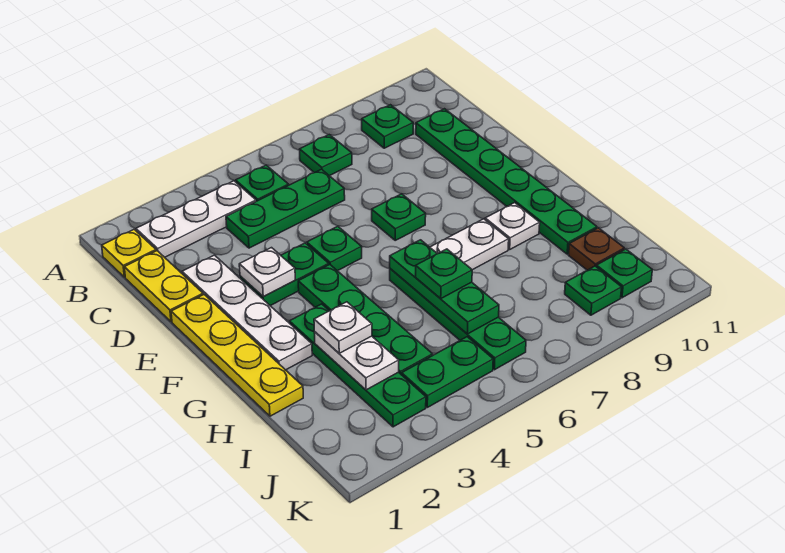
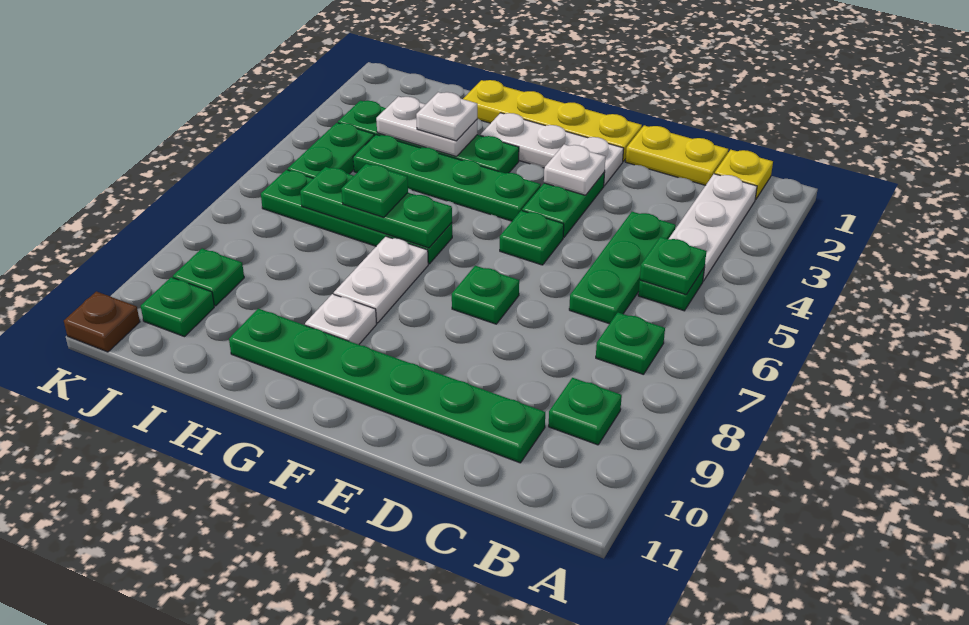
none -> green plate B5 level 2
white plate D2:G2 level 1 -> white plate E2:G2 level 1
brown plate I10 level 1 -> brown plate K11 level 1

